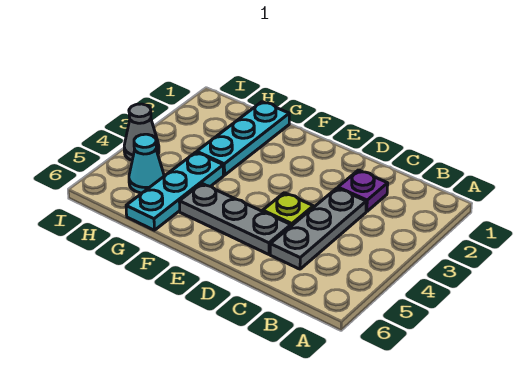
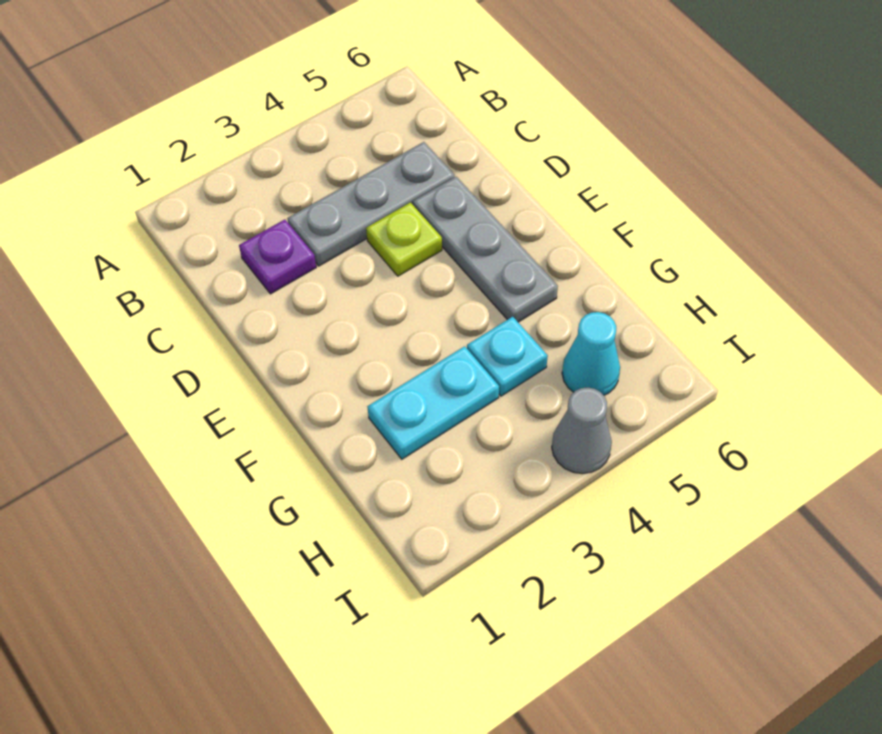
cyan plate G1:G3 level 1 -> cyan plate G2:G3 level 1
cyan plate G4:G6 level 1 -> cyan plate G4 level 1

